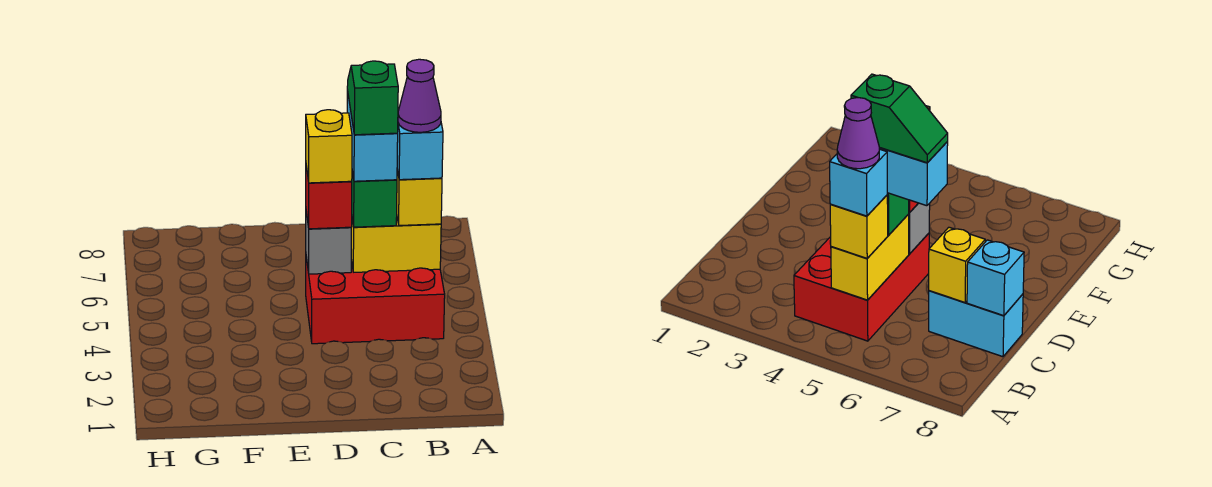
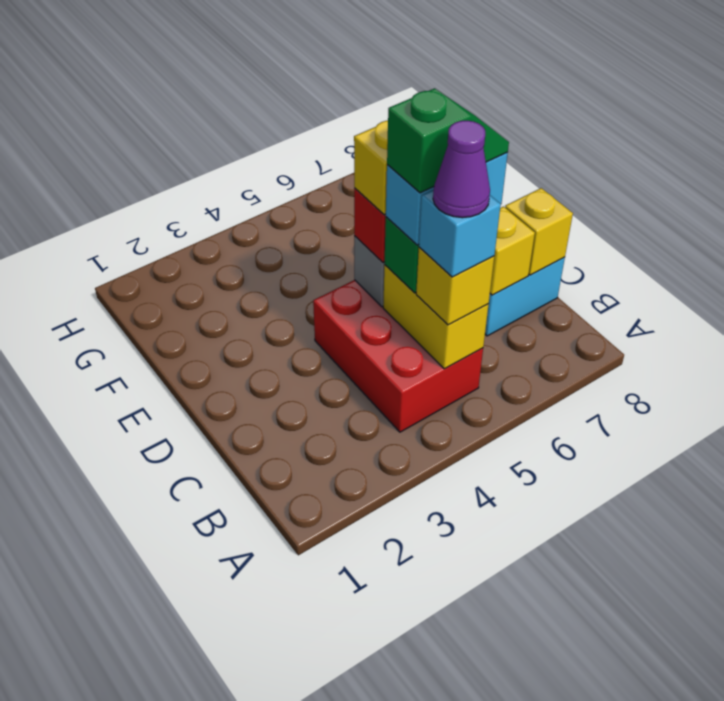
cyan brick C8 level 2 -> yellow brick C8 level 2

